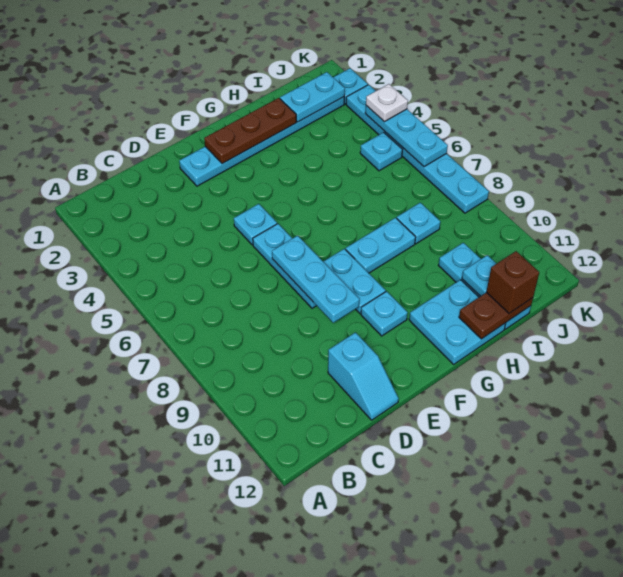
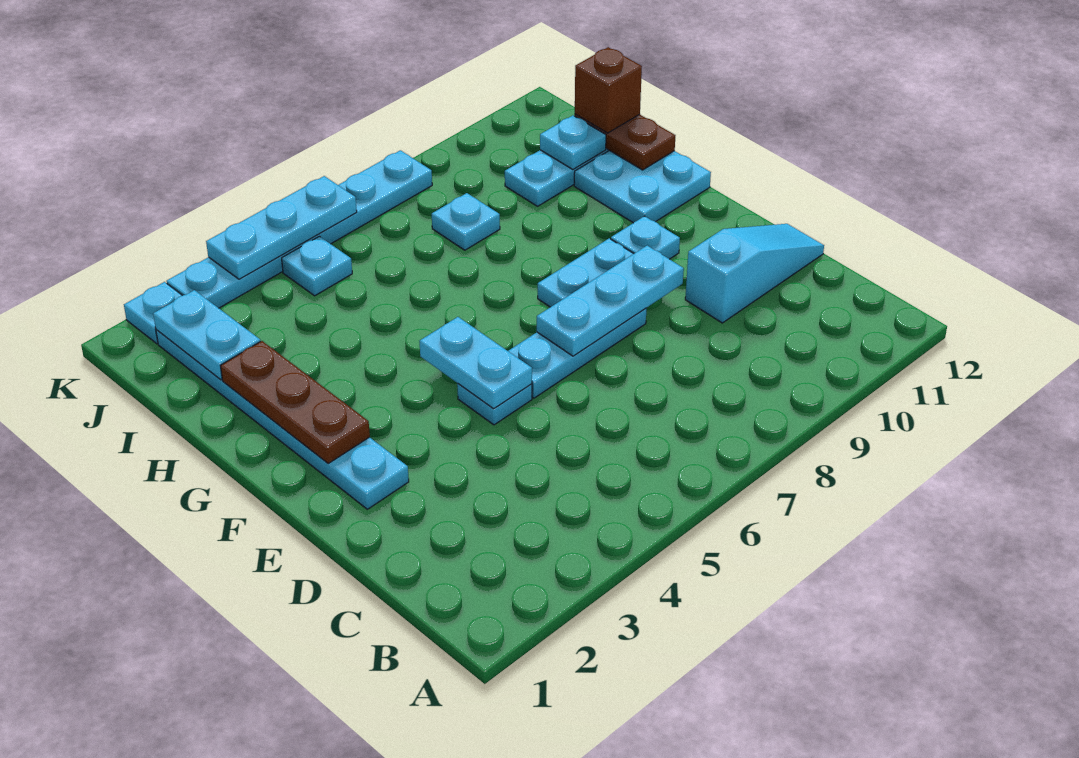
cyan slope D11:D12 level 1 top 11 -> cyan slope D10:D12 level 1 top 10
cyan plate G8:H8 level 1 -> cyan plate E5:F5 level 2
white plate K4 level 3 -> none

